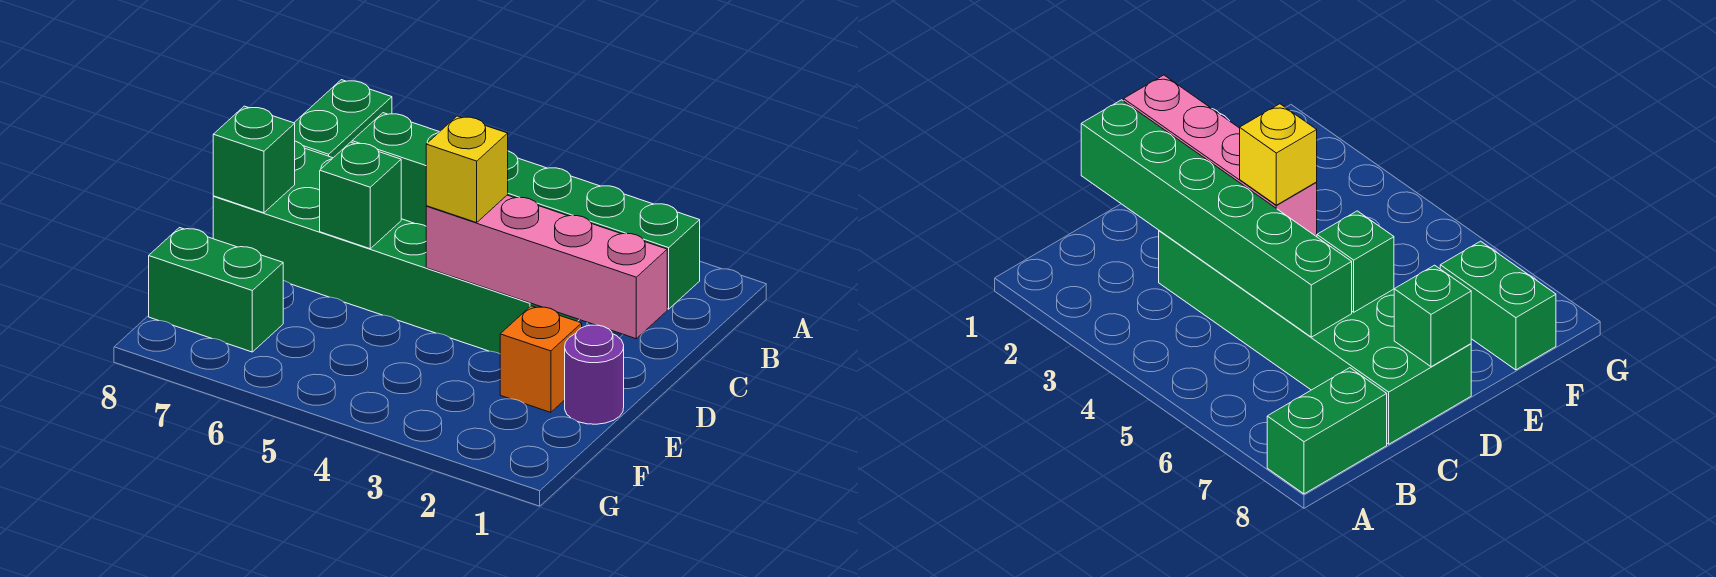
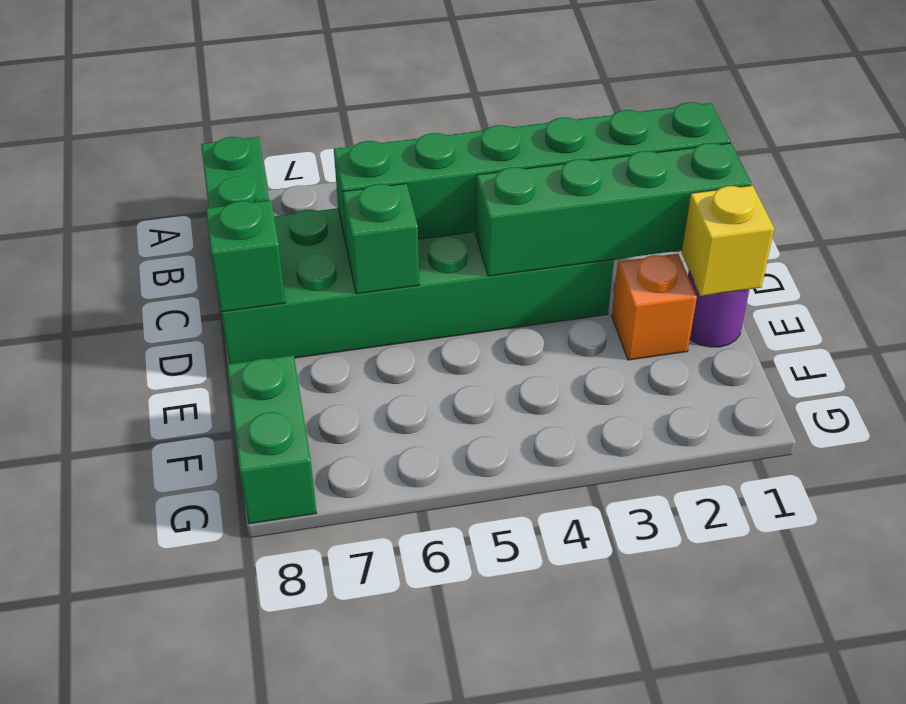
pink brick D1:D4 level 2 -> green brick D1:D4 level 2
yellow brick D4 level 3 -> yellow brick E1 level 2
green brick F7:F8 level 1 -> green brick F8:G8 level 1

